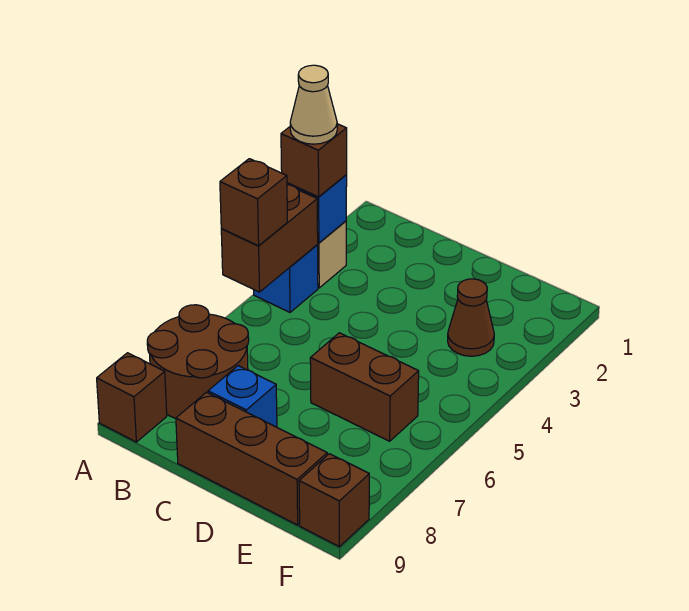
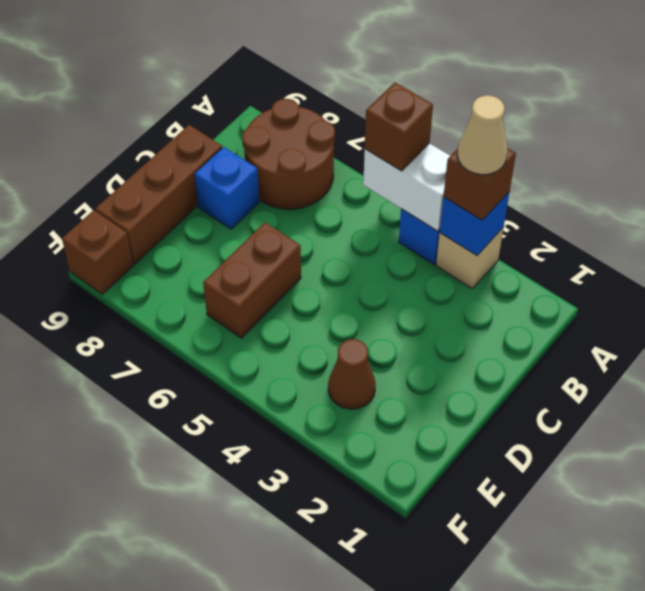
brown brick A4:A5 level 2 -> white brick A4:A5 level 2
brown brick A9 level 1 -> none

